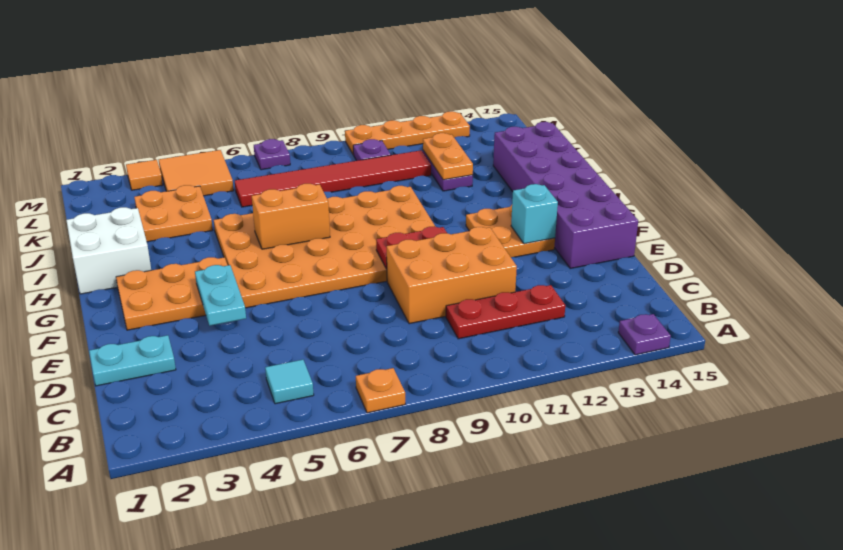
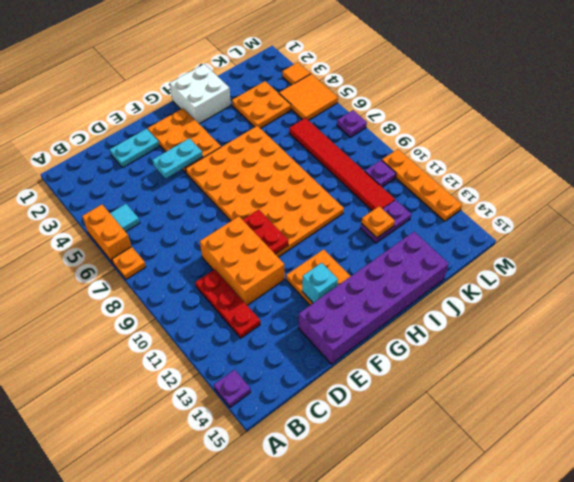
cyan plate D1:D2 level 1 -> cyan plate D2:E2 level 1
orange brick H6:H7 level 2 -> orange brick A5:A6 level 1
orange plate J12:K12 level 2 -> orange plate J12 level 2

